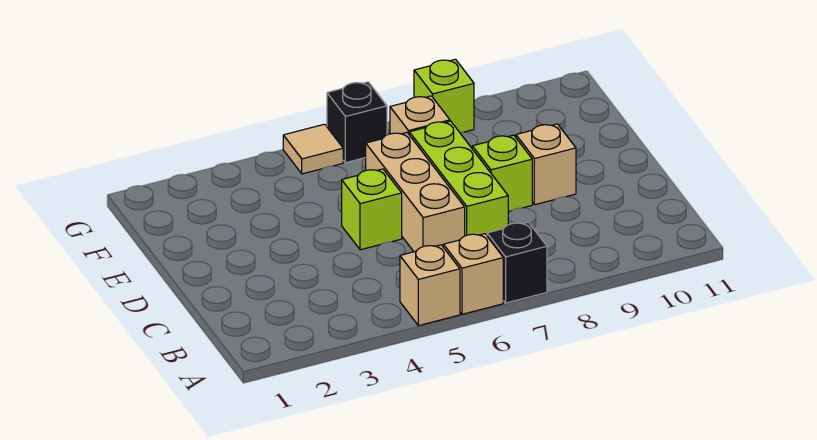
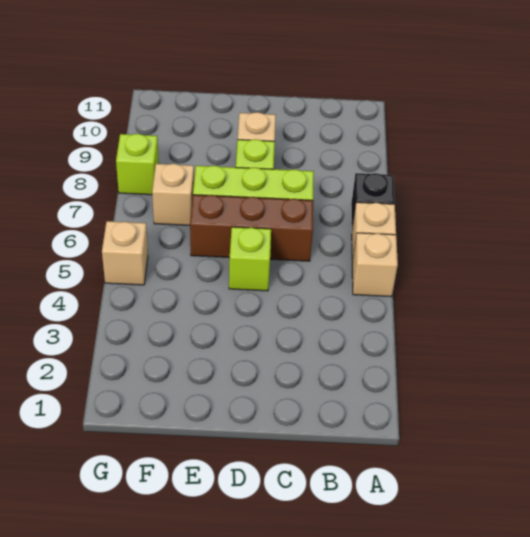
tan brick C6:E6 level 1 -> brown brick C6:E6 level 1
tan tile G5 level 1 -> tan brick G5 level 1
black brick G6 level 1 -> none

